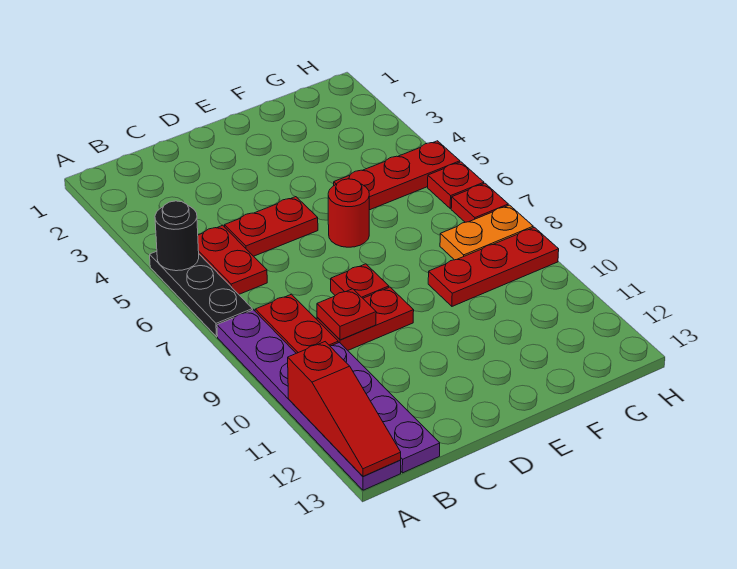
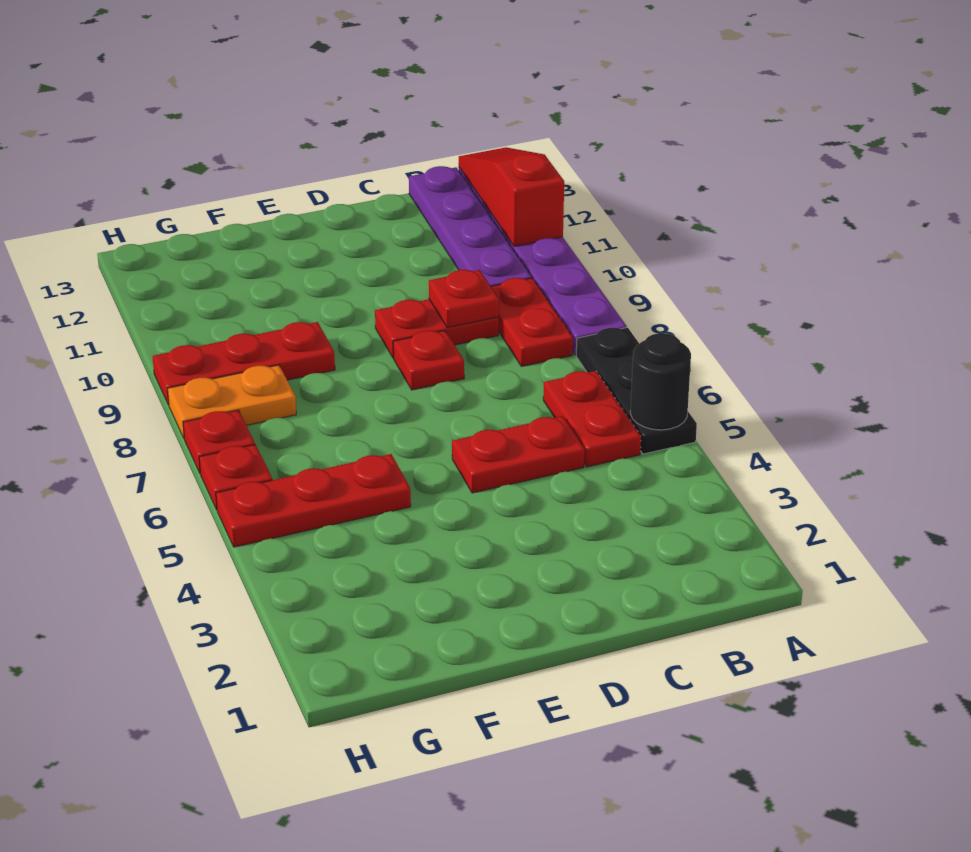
red round brick E6 level 1 -> none

